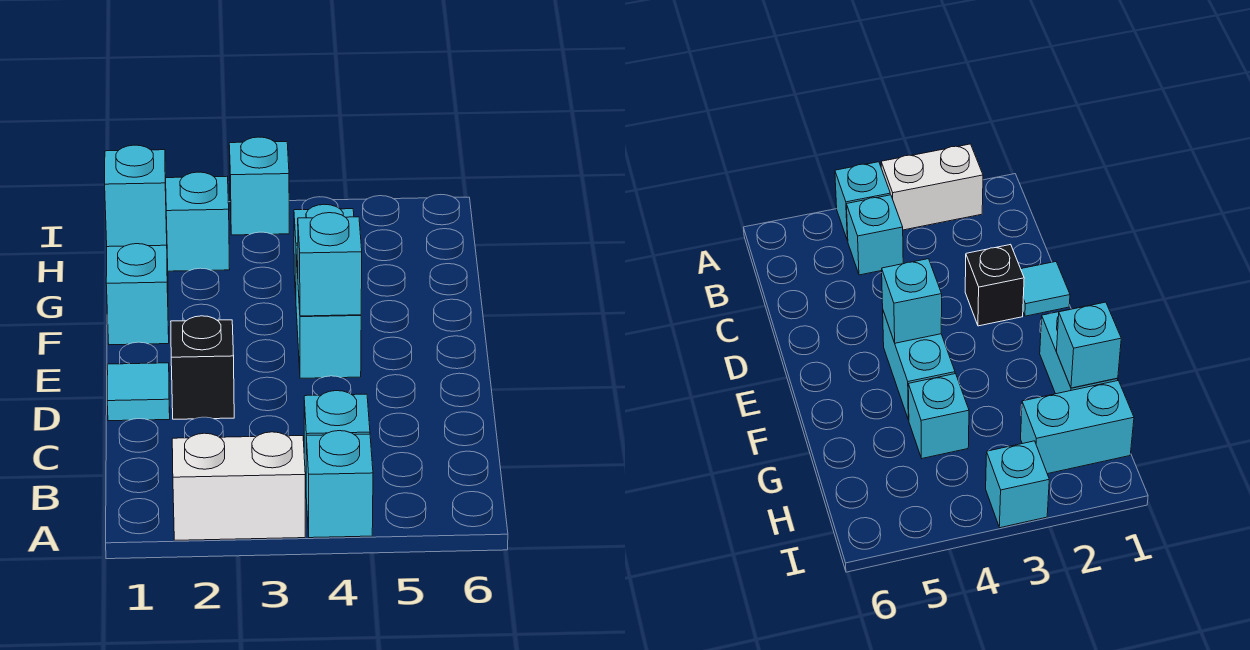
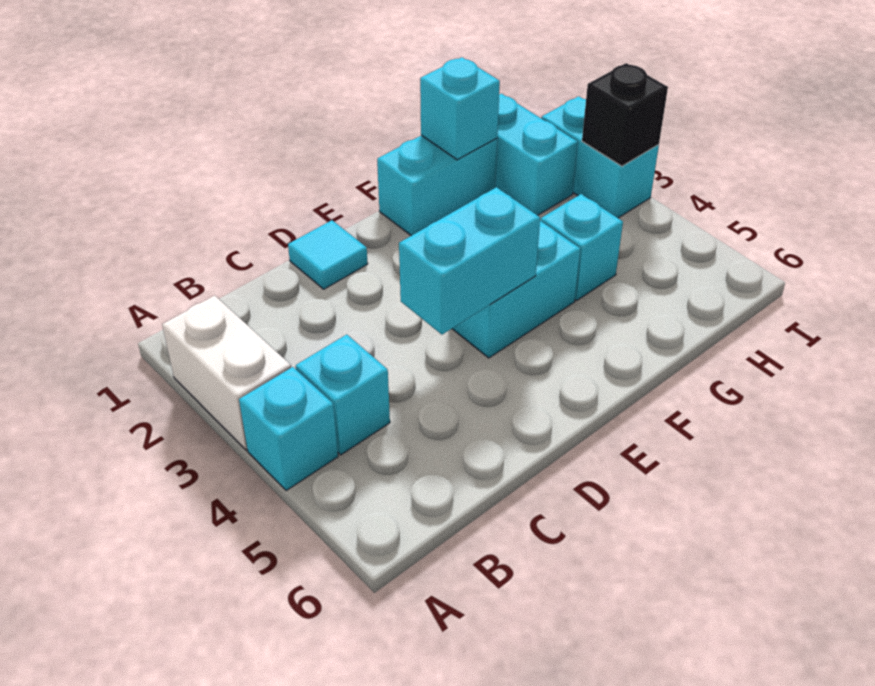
black brick D2 level 1 -> black brick I3 level 2
cyan brick E4 level 2 -> cyan brick D4:E4 level 2
cyan brick I3 level 1 -> cyan brick I2:I3 level 1

